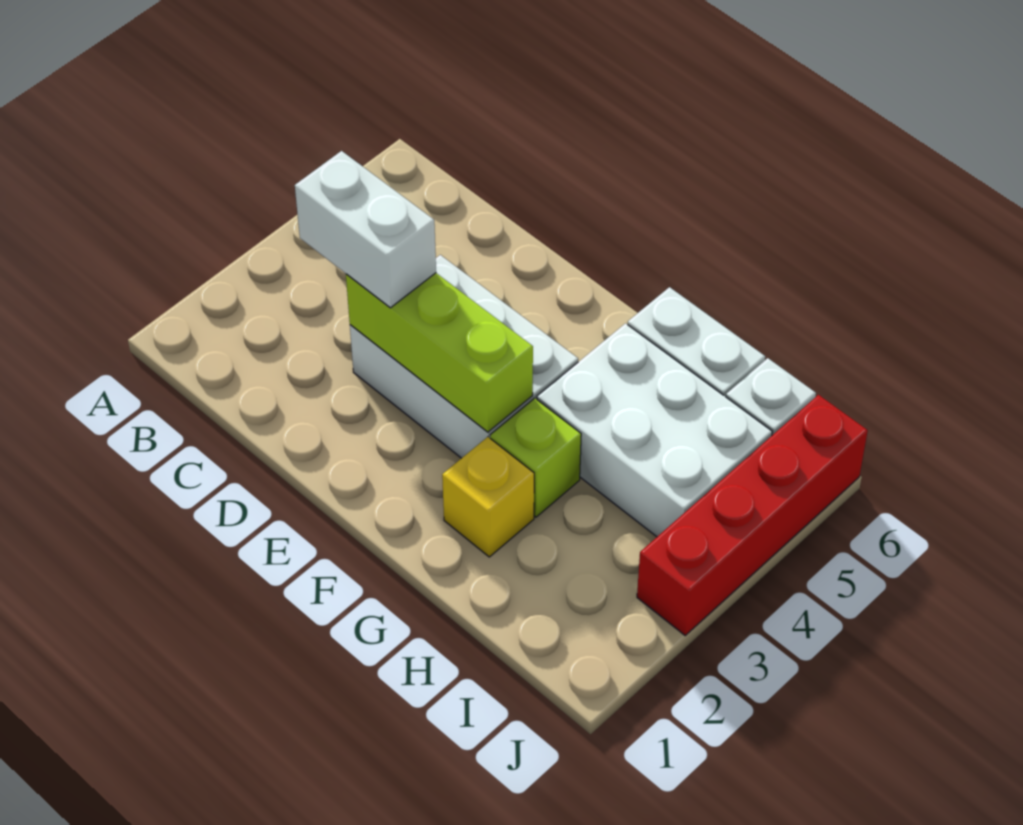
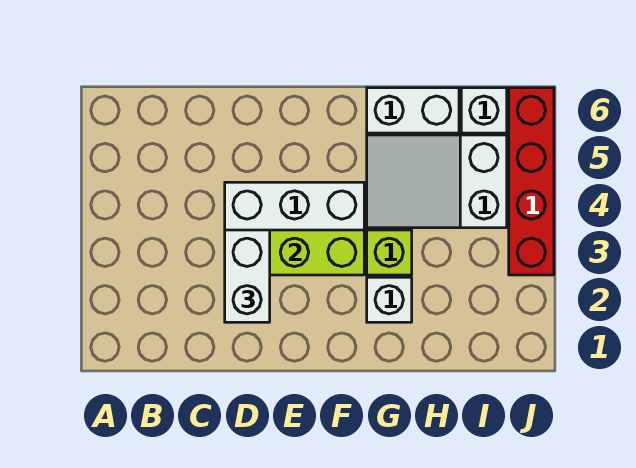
white brick C3:D3 level 3 -> white brick D2:D3 level 3
yellow brick G2 level 1 -> white brick G2 level 1
white brick G4:I5 level 1 -> white slope G4:I5 level 1 top I

